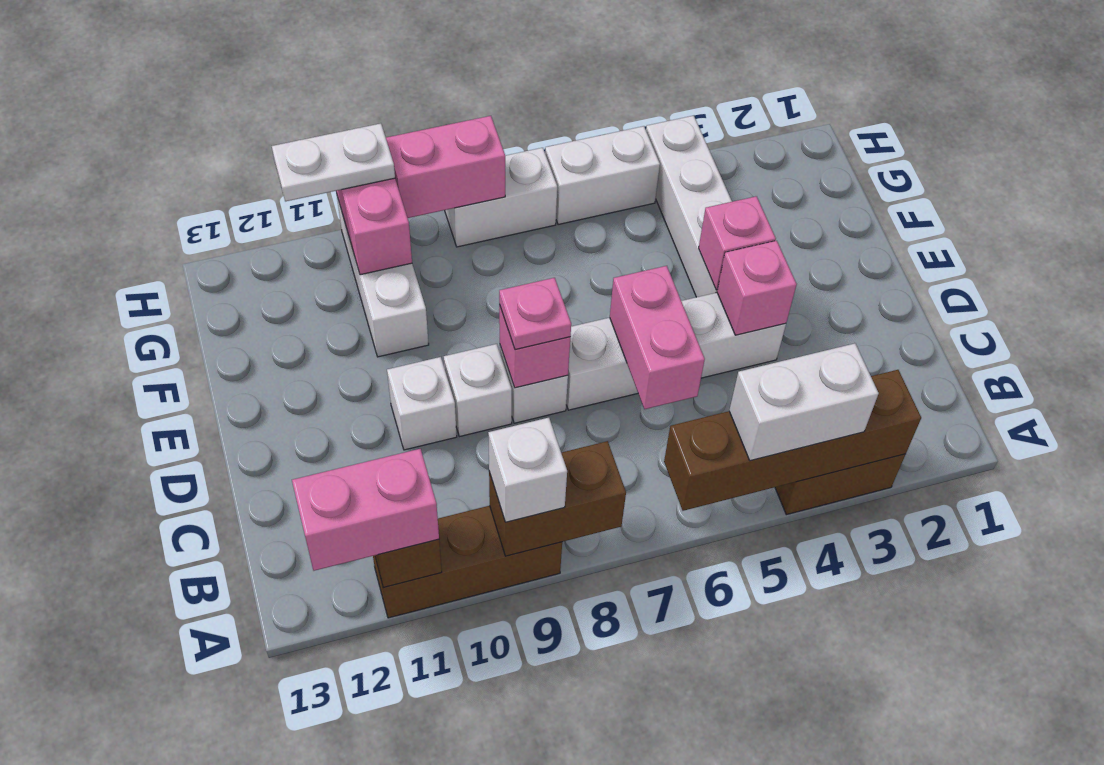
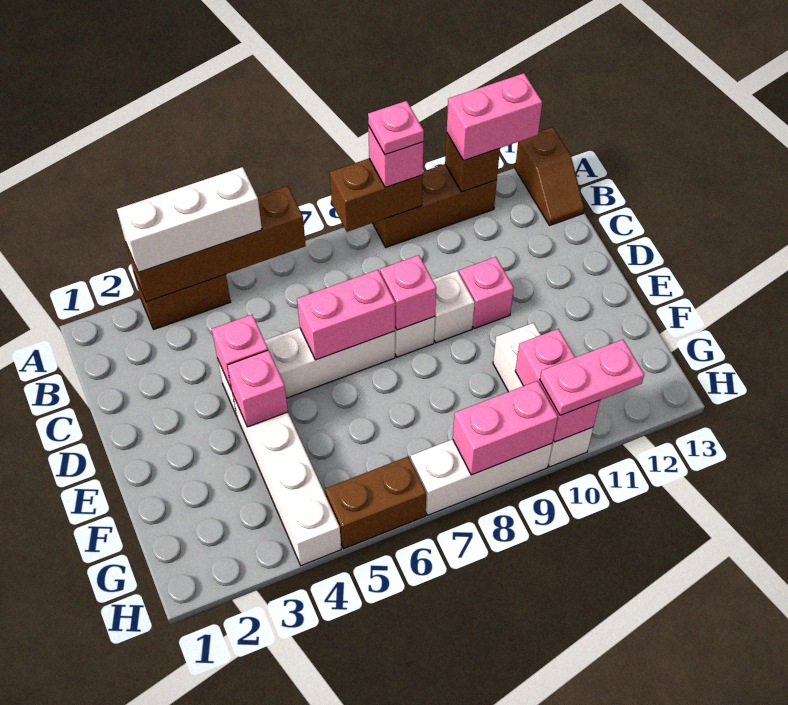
white brick A4:A5 level 3 -> white brick A3:A5 level 3
white brick A9 level 3 -> pink brick A9 level 3
none -> brown slope A13:B13 level 1 top A
pink brick C6:D6 level 2 -> pink brick D6:D7 level 2
pink plate D8 level 3 -> pink plate A9 level 4
white brick D10 level 1 -> pink brick D10 level 1
white brick H5:H6 level 1 -> brown brick H5:H6 level 1
white brick H7:H8 level 1 -> white brick H7:H9 level 1
white plate H10:H11 level 3 -> pink plate H10:H11 level 3

